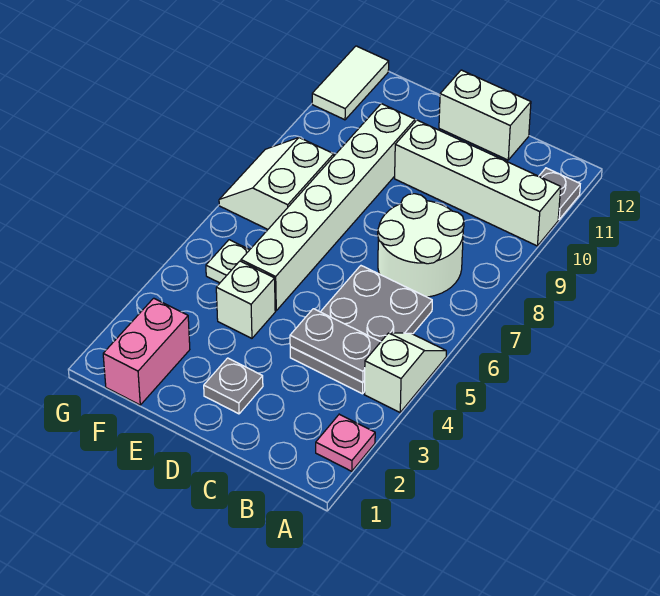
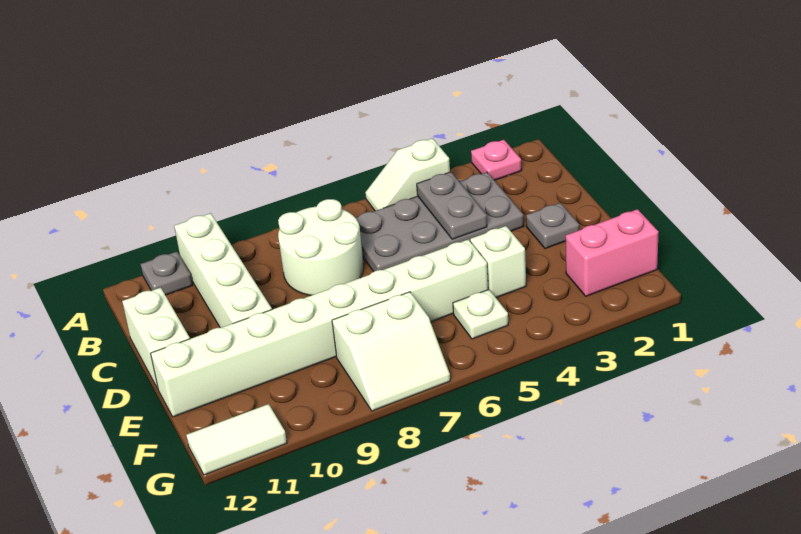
grey plate B4:C6 level 1 -> grey plate B3:C6 level 1
white brick E5:E10 level 1 -> white brick E5:E12 level 1

